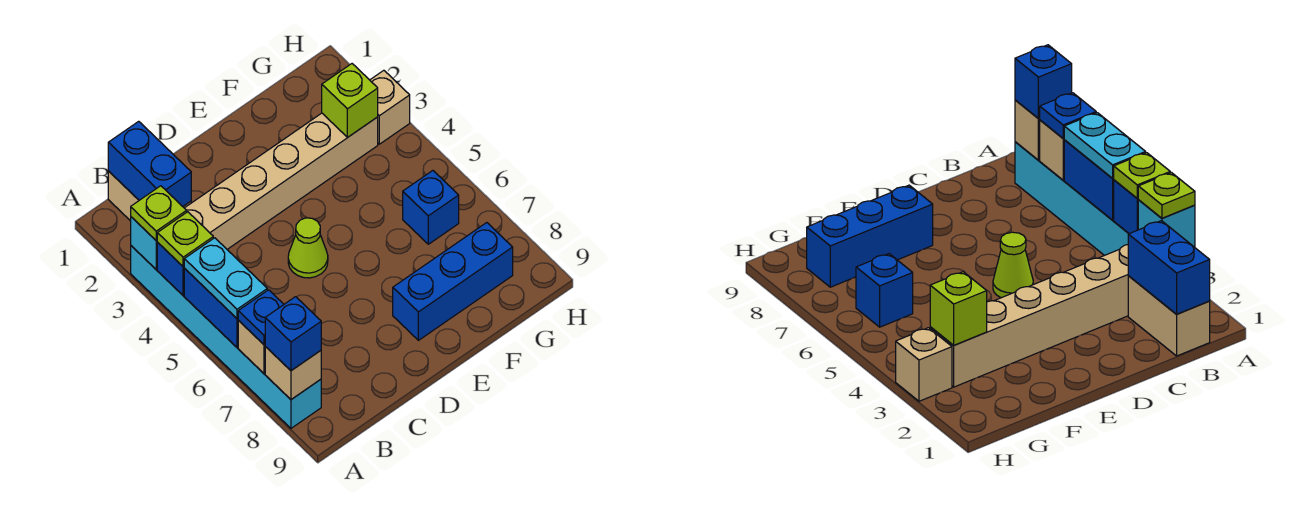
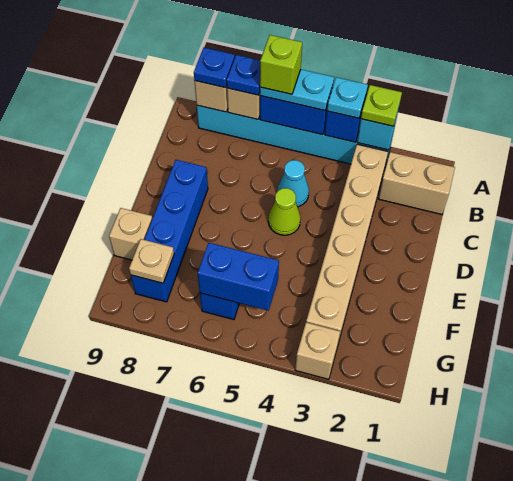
lime plate A4 level 3 -> cyan plate A4 level 3
blue brick A8 level 3 -> blue plate A8 level 3
blue brick B1:B2 level 2 -> blue brick G5:G6 level 2
none -> cyan cone C5 level 1
blue brick E8:G8 level 1 -> blue brick D8:G8 level 1
none -> tan brick F9 level 1
lime brick G3 level 2 -> lime brick A6 level 4
none -> tan plate G8 level 2

